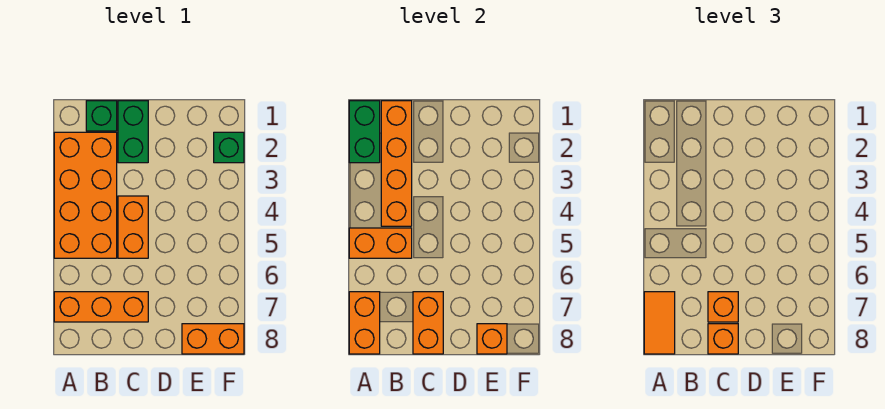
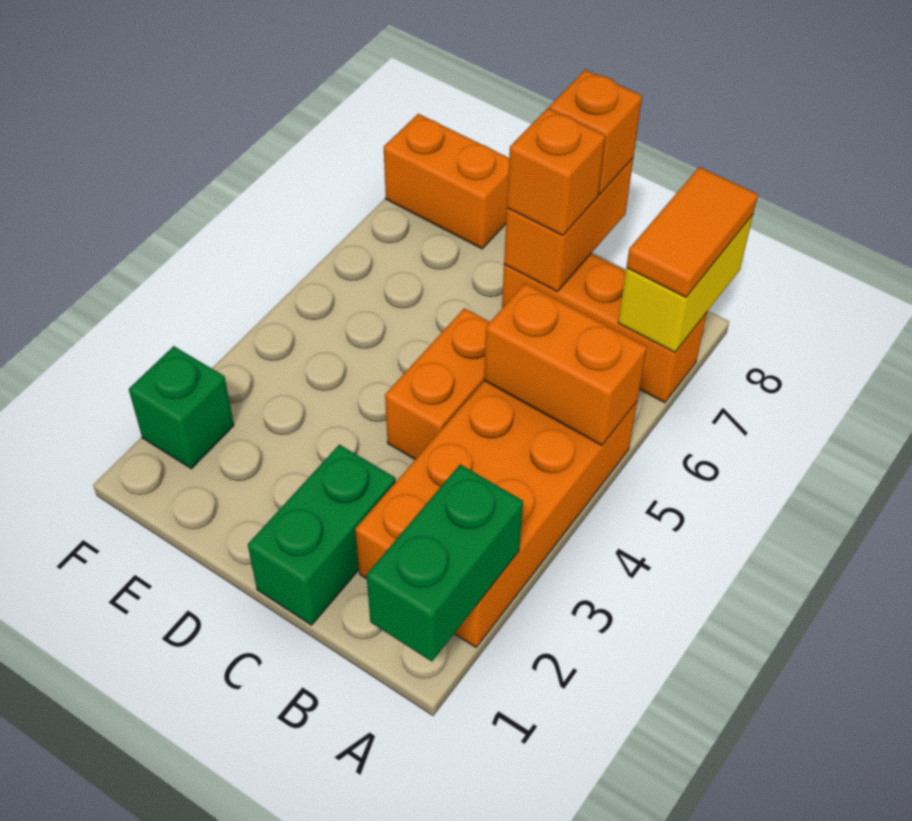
orange brick A7:A8 level 2 -> yellow brick A7:A8 level 2
green brick B1 level 1 -> none
orange brick B1:B4 level 2 -> none
orange brick E8 level 2 -> none

